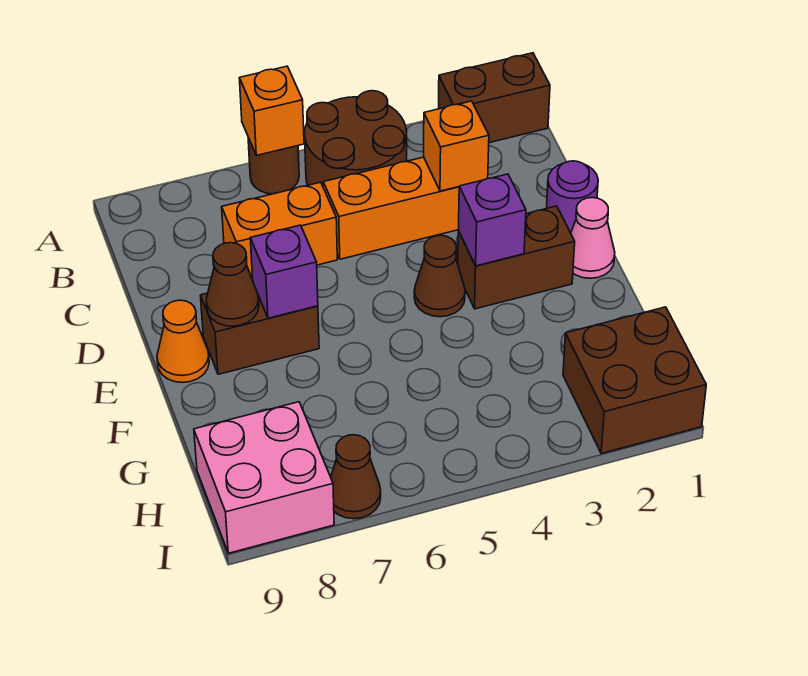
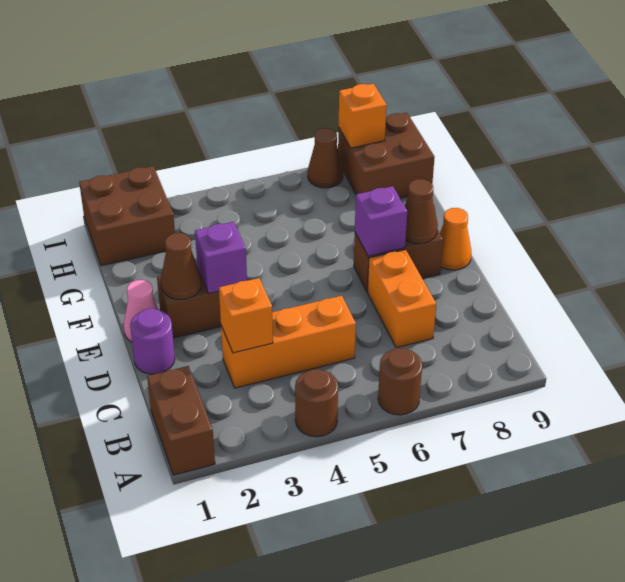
brown brick A1:A2 level 1 -> brown brick A1:B1 level 1
brown round brick A4:B5 level 1 -> brown round brick A4 level 1
orange brick A6 level 2 -> orange brick I8 level 2
orange brick C6:C7 level 1 -> orange brick C7:D7 level 1
brown cone E4 level 1 -> brown cone E2 level 2
pink brick H8:I9 level 1 -> brown brick H8:I9 level 1

